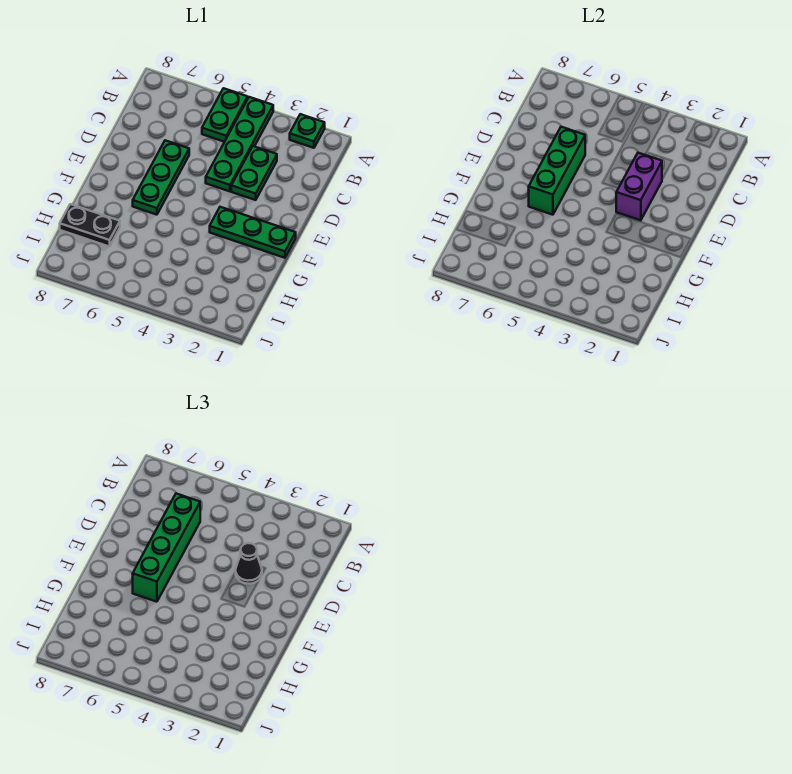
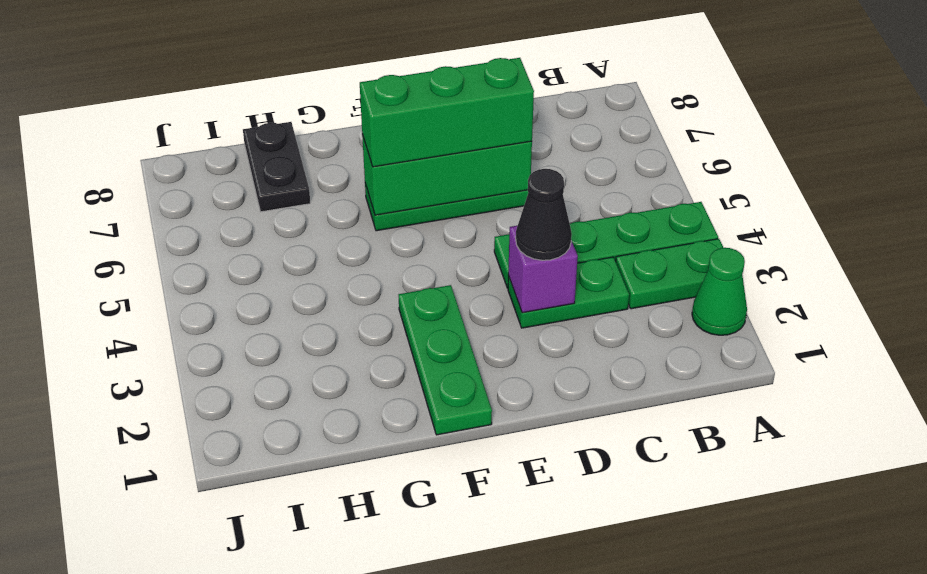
green plate A2 level 1 -> green cone A2 level 1
green plate A5:B5 level 1 -> green plate A3:B3 level 1
green brick C6:F6 level 3 -> green brick D6:F6 level 3
purple brick D3:E3 level 2 -> purple brick D3 level 2

